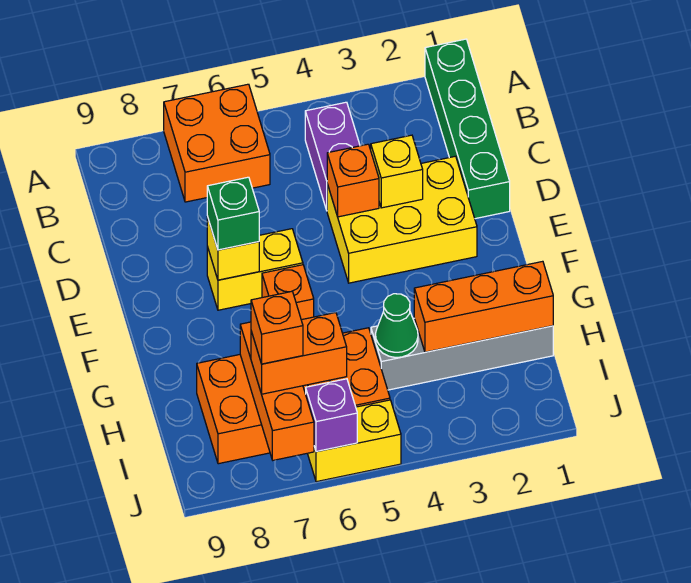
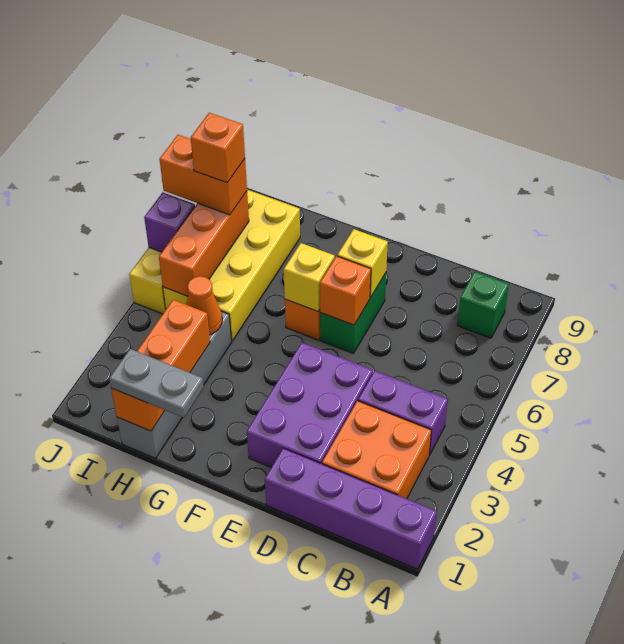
green brick A1:D1 level 1 -> purple brick A1:D1 level 1
orange brick A6:B7 level 1 -> orange brick B2:C3 level 1
yellow brick D2:E4 level 1 -> purple brick D2:E4 level 1
yellow brick D3 level 2 -> yellow brick F6 level 2
orange brick D4 level 2 -> orange brick E6 level 2
yellow brick E6:E7 level 1 -> green brick E6:E7 level 1
green brick E7 level 3 -> green brick B8 level 1
none -> grey plate G1:H1 level 3
green cone H4 level 2 -> orange cone H4 level 2
orange brick H5:I8 level 1 -> yellow brick H5:I8 level 1
orange brick H7:J7 level 2 -> orange brick I5:I7 level 2
orange brick I6:I7 level 3 -> orange brick I7:J7 level 3

